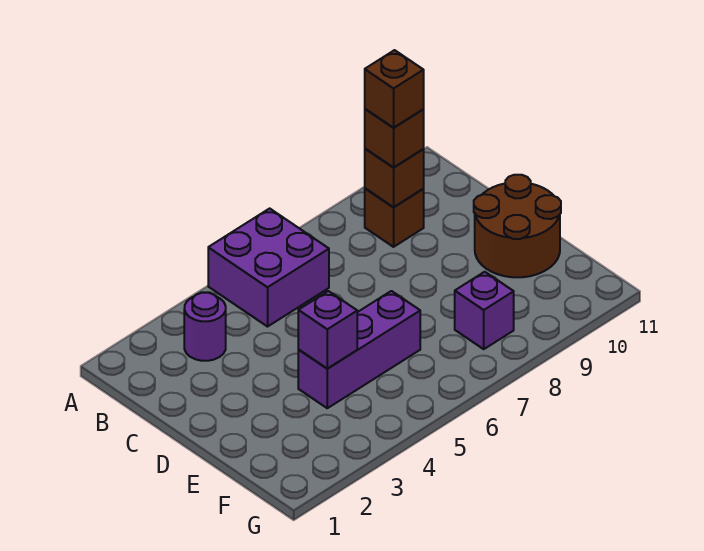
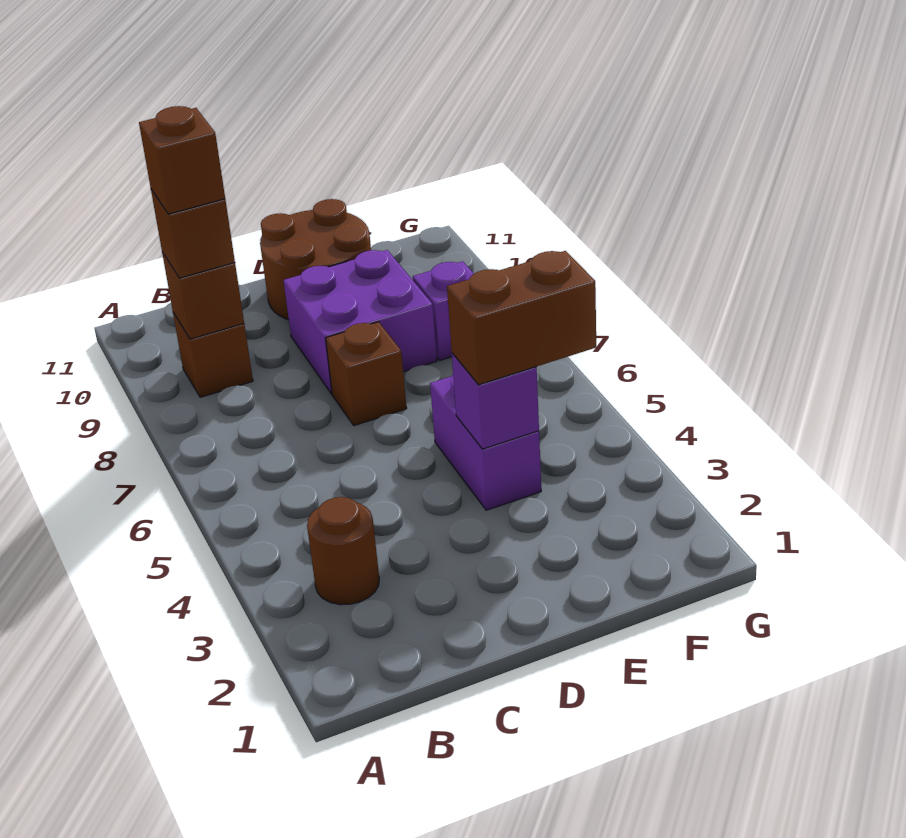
purple brick A5:B6 level 1 -> purple brick D8:E9 level 1
purple round brick B3 level 1 -> brown round brick B3 level 1
none -> brown brick D7 level 1
purple brick E4:E6 level 1 -> purple brick E4:E5 level 1
none -> brown brick E4:F4 level 3

